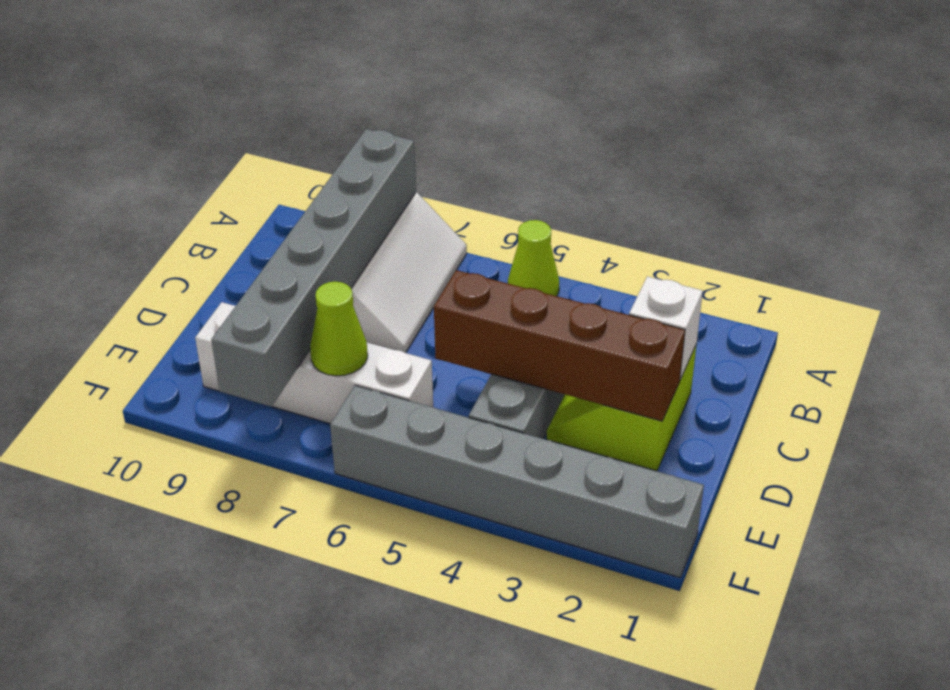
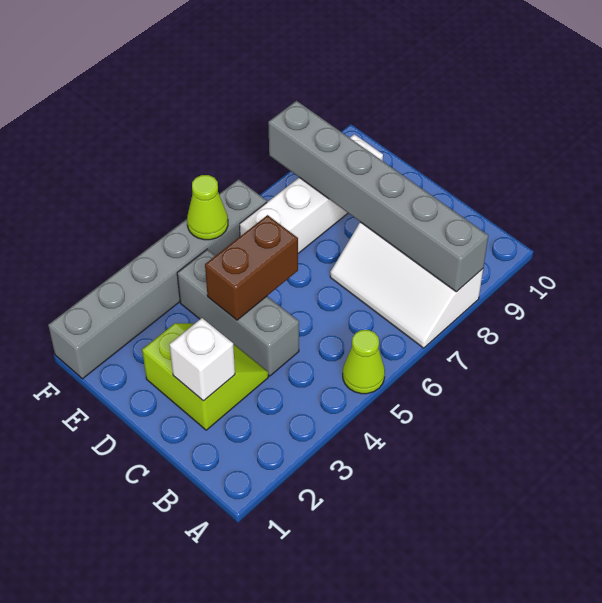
brown brick D2:D5 level 2 -> brown brick D4:D5 level 2
lime cone E7 level 2 -> lime cone F5 level 2

